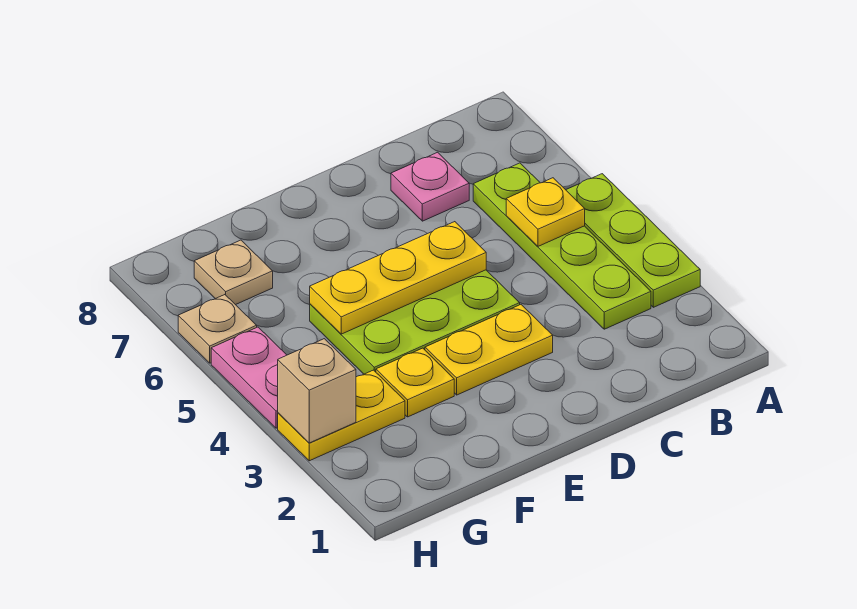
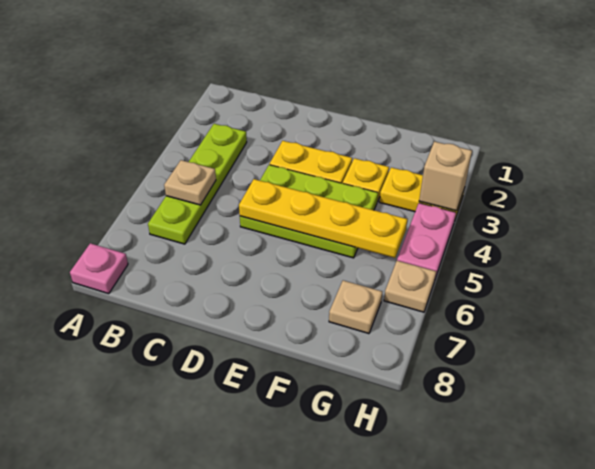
lime plate A3:A5 level 1 -> none
yellow plate B5 level 2 -> tan plate B5 level 2
pink plate C7 level 1 -> pink plate A8 level 1
yellow plate D5:F5 level 2 -> yellow plate D5:G5 level 2

